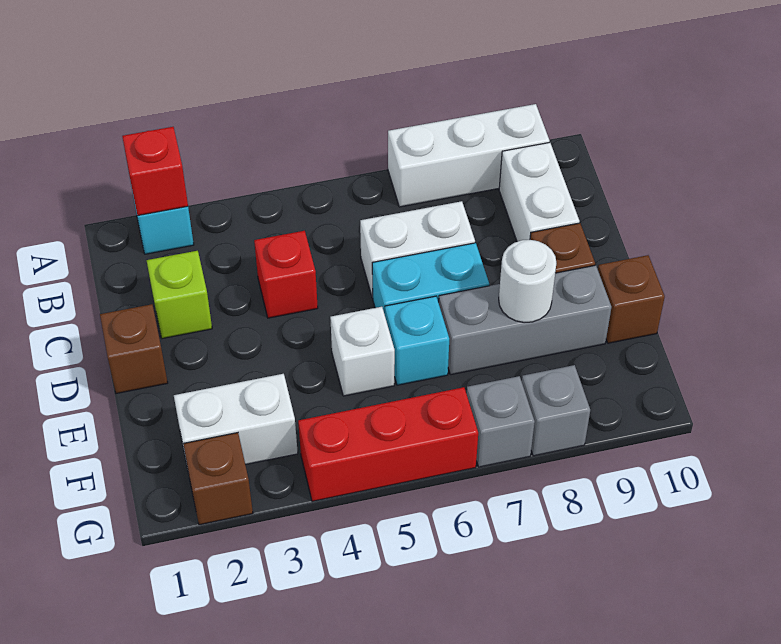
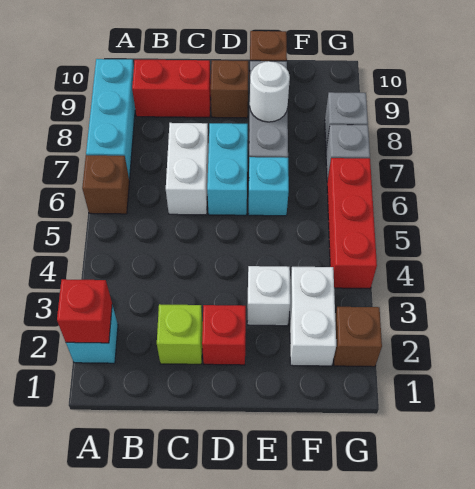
white brick A7:A9 level 1 -> cyan brick A7:A9 level 1
white brick B9:C9 level 1 -> red brick B9:C9 level 1
red brick C4 level 1 -> red brick D2 level 1
brown brick D1 level 1 -> brown brick A6 level 1
white brick E5 level 1 -> white brick E3 level 1

